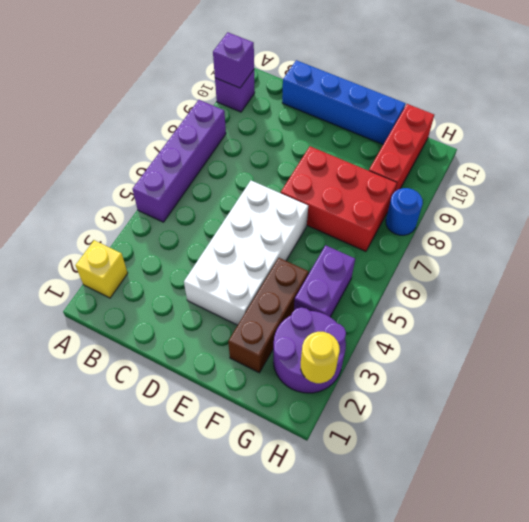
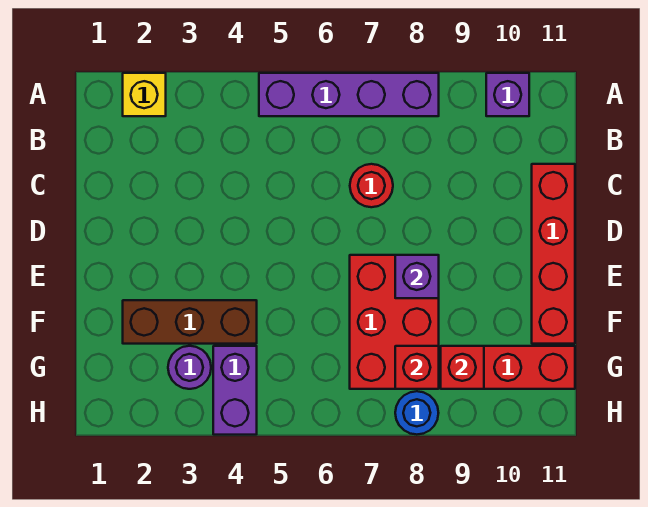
purple brick A10 level 2 -> purple brick E8 level 2
none -> red round brick C7 level 1
blue brick C11:F11 level 1 -> red brick C11:F11 level 1
white brick D3:E6 level 1 -> none
purple round brick G2:H3 level 1 -> purple round brick G3 level 1
purple brick G4:G5 level 1 -> purple brick G4:H4 level 1
none -> red brick G8 level 2
none -> red brick G9 level 2
yellow round brick H2 level 2 -> none

